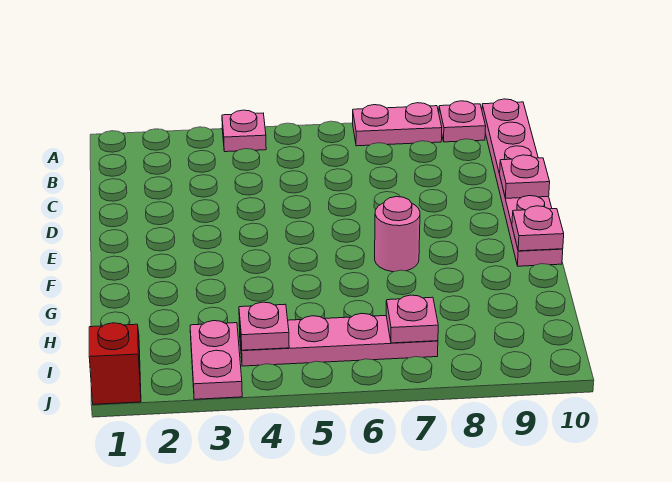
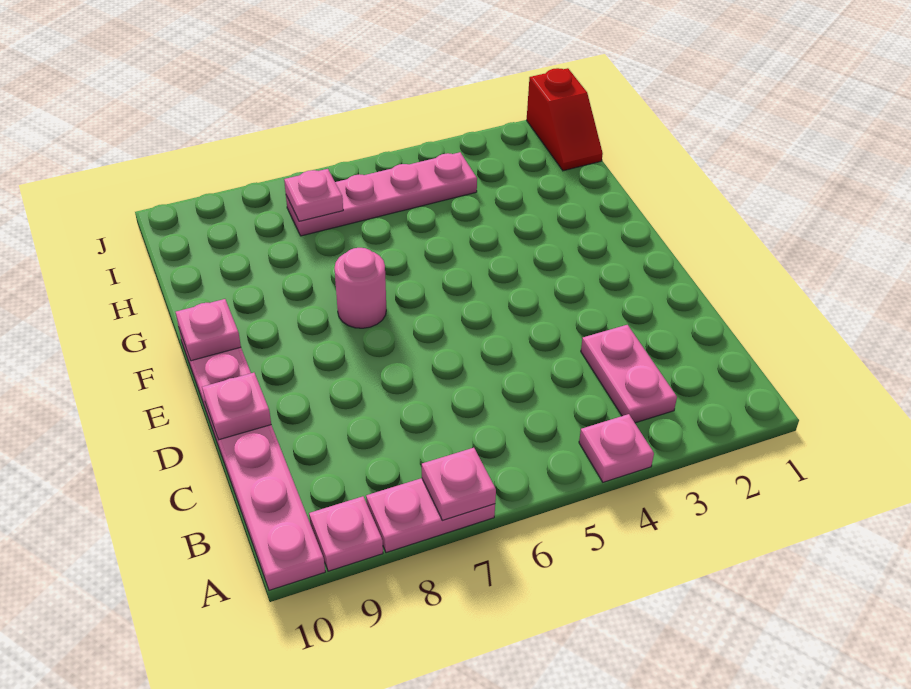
pink plate I3:J3 level 1 -> pink plate B3:C3 level 1
pink plate I4 level 2 -> pink plate A7 level 2

